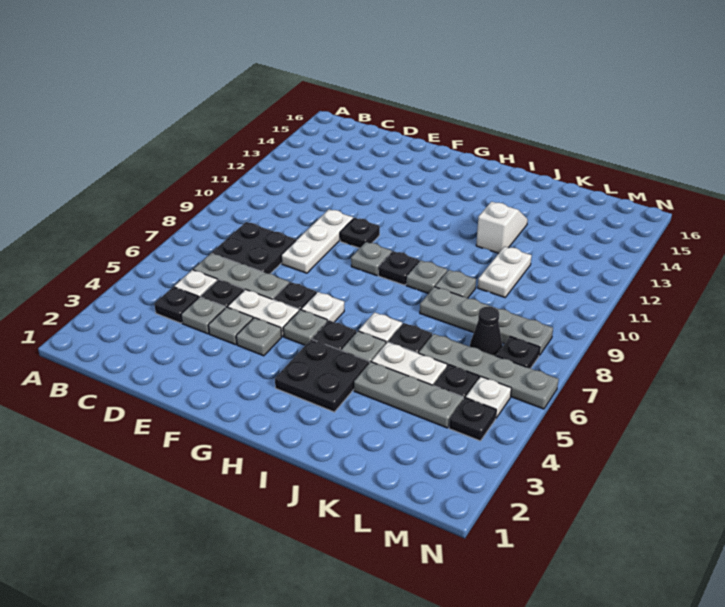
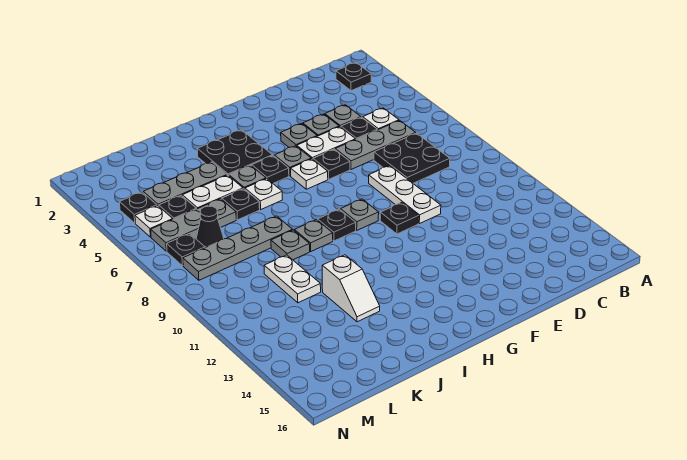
black plate C4 level 1 -> black plate B2 level 1
grey plate K6:N6 level 1 -> grey plate K6:M6 level 1

